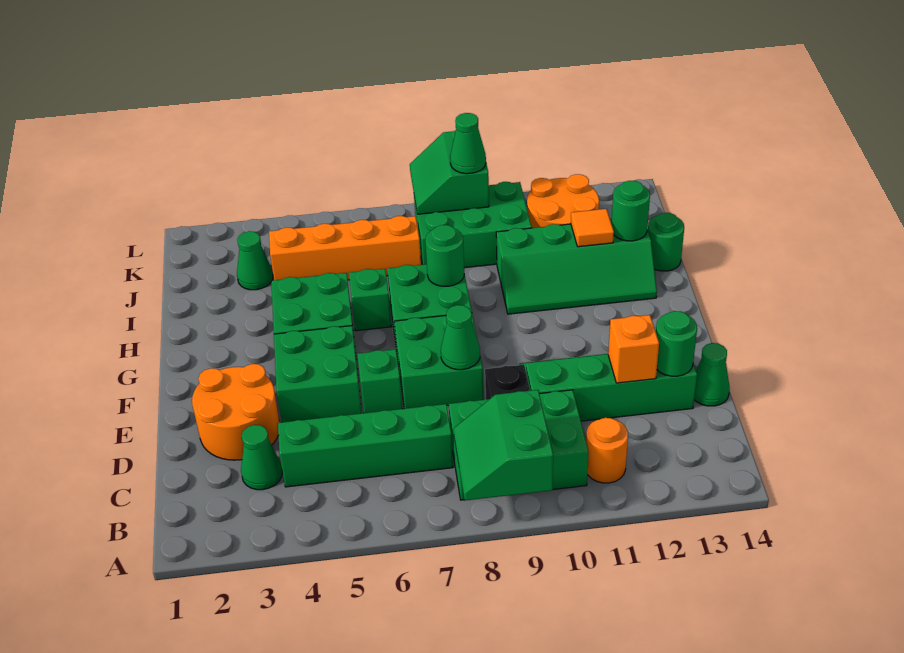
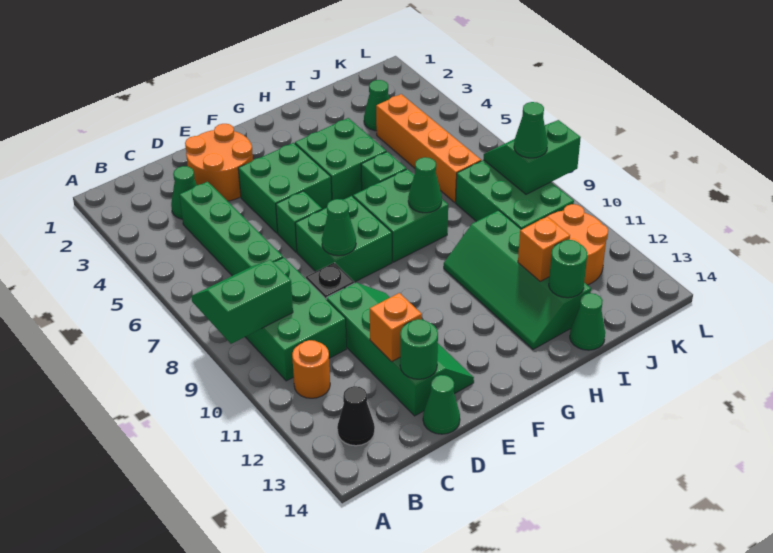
none -> black cone B13 level 1
green round brick H8 level 2 -> green cone H8 level 2
orange tile I12 level 2 -> orange brick I12 level 2
green round brick I14 level 1 -> green cone I14 level 1

